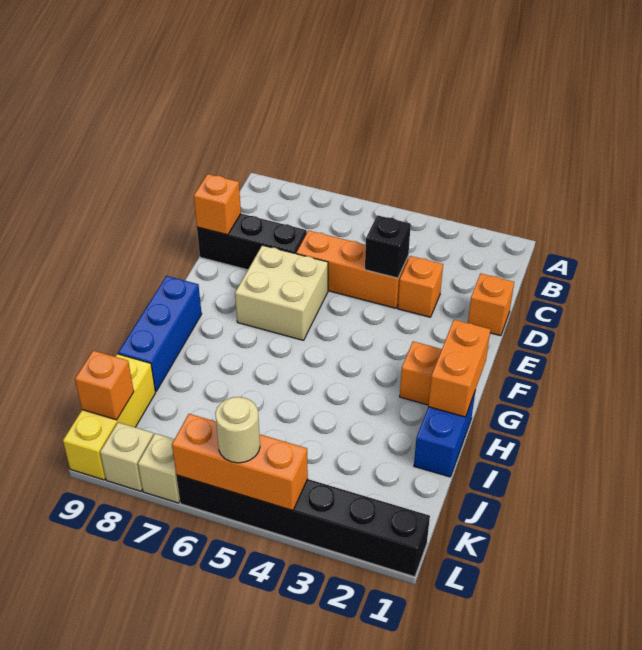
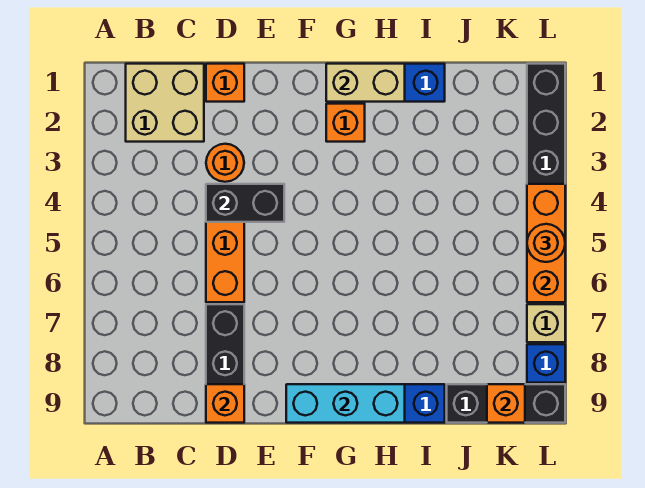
orange brick D3 level 1 -> orange round brick D3 level 1
black brick D4 level 2 -> black brick D4:E4 level 2
tan brick E6:F7 level 1 -> tan brick B1:C2 level 1
none -> cyan brick F9:H9 level 2
orange brick G1:H1 level 2 -> tan brick G1:H1 level 2
yellow brick J9:L9 level 1 -> black brick J9:L9 level 1
tan round brick L5 level 3 -> orange round brick L5 level 3
tan brick L8 level 1 -> blue brick L8 level 1

